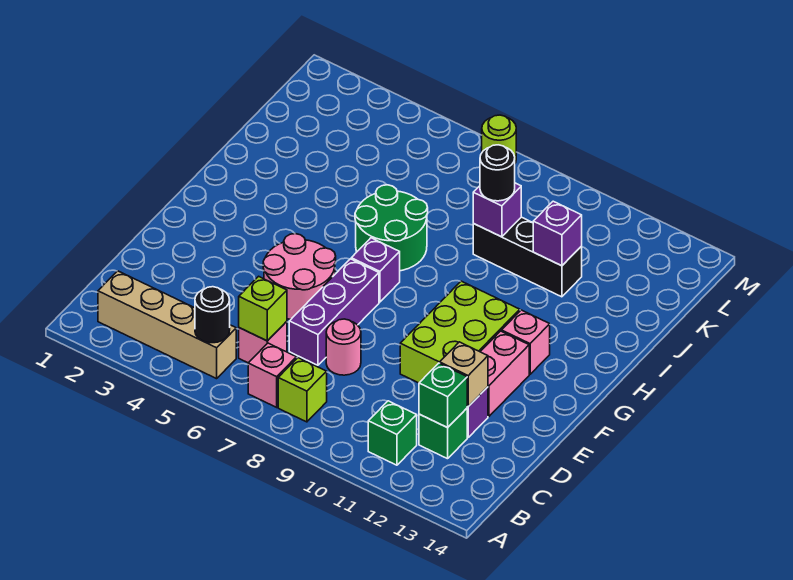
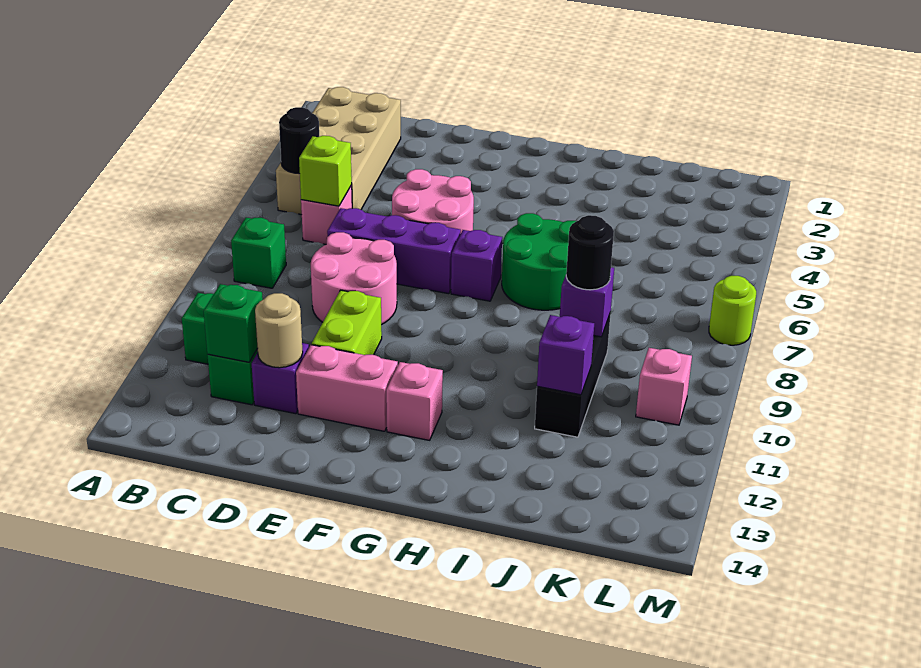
tan brick B2:B5 level 1 -> tan brick B2:C5 level 1
pink brick B7 level 1 -> pink brick L10 level 1
lime brick B8 level 1 -> green brick B8 level 1
pink round brick D8 level 1 -> pink round brick D8:E9 level 1
tan brick D12 level 2 -> tan round brick D12 level 2
lime brick E10:G11 level 1 -> lime brick E10:E11 level 1

